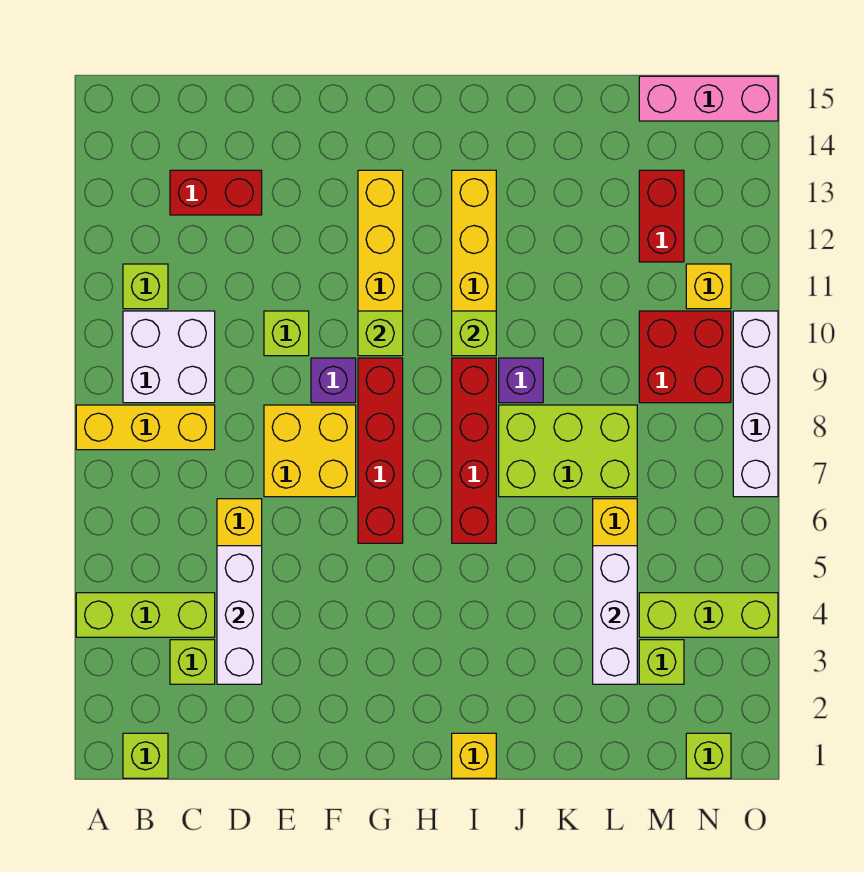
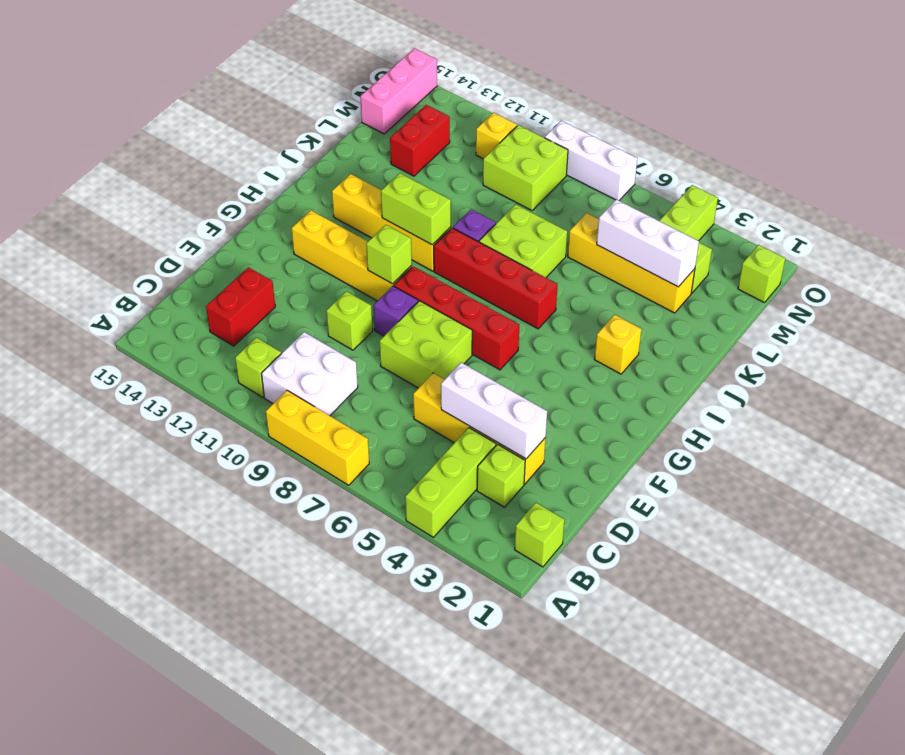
yellow brick A8:C8 level 1 -> yellow brick A7:A9 level 1
yellow brick E7:F8 level 1 -> lime brick E7:F8 level 1
yellow brick I1 level 1 -> yellow brick I3 level 1
lime brick I10 level 2 -> lime brick I10:I11 level 2
lime brick J7:L8 level 1 -> lime brick J7:K8 level 1
red brick M9:N10 level 1 -> lime brick M9:N10 level 1
red brick M12:M13 level 1 -> red brick L13:M13 level 1
white brick O7:O10 level 1 -> white brick O7:O9 level 1

